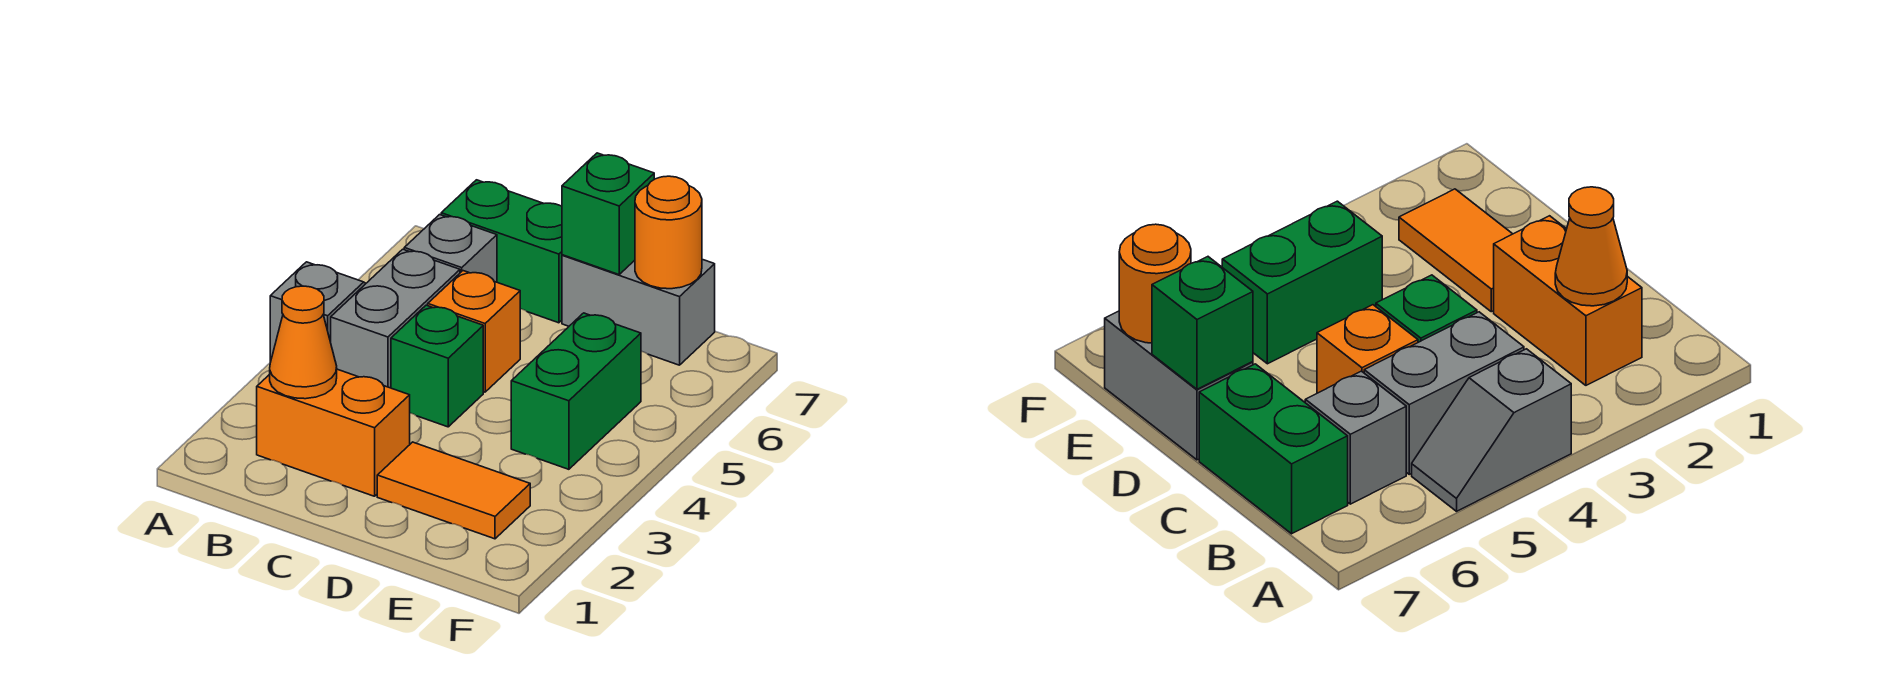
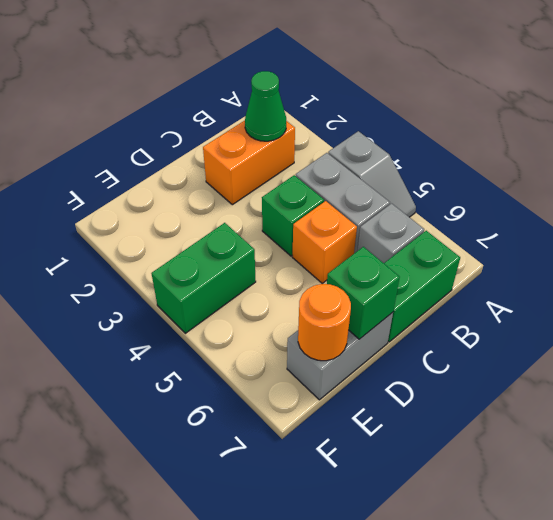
orange cone B2 level 2 -> green cone B2 level 2
orange tile D2:E2 level 1 -> none
green brick E4:E5 level 1 -> green brick E4:F4 level 1

